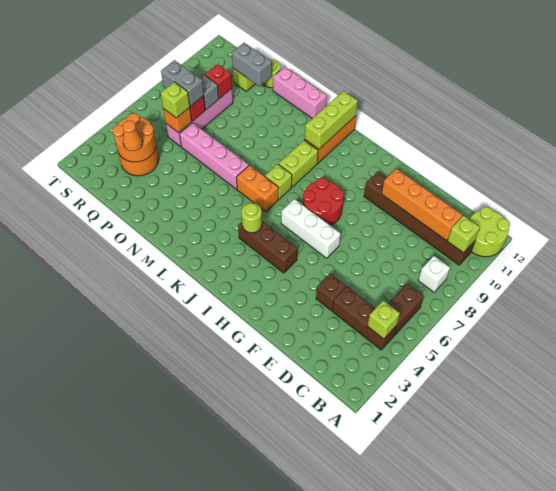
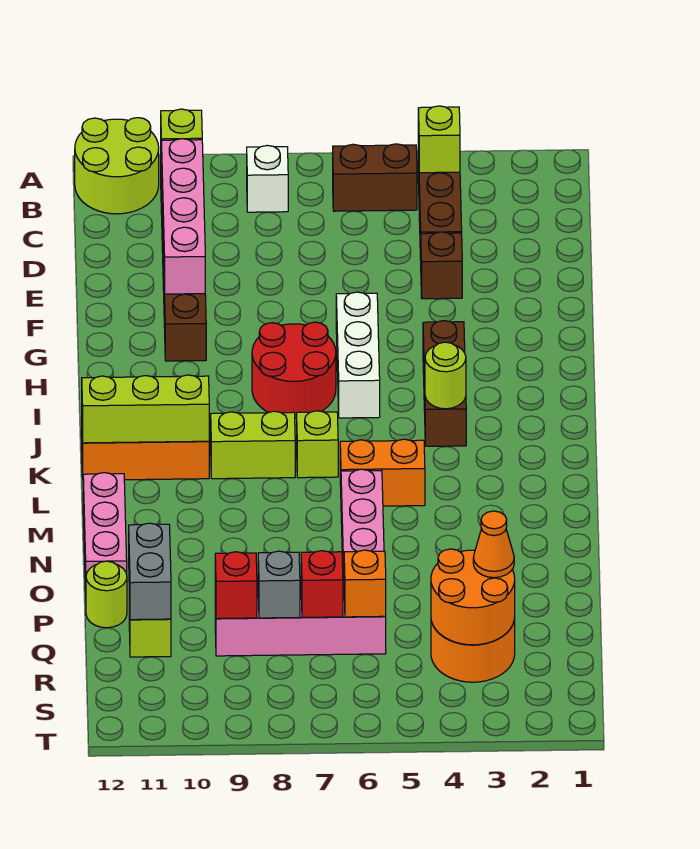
orange brick C10:F10 level 2 -> pink brick C10:F10 level 2
orange brick K6:L6 level 1 -> orange brick L5:L6 level 1
lime brick Q6 level 3 -> none
grey brick Q7:R7 level 3 -> none

